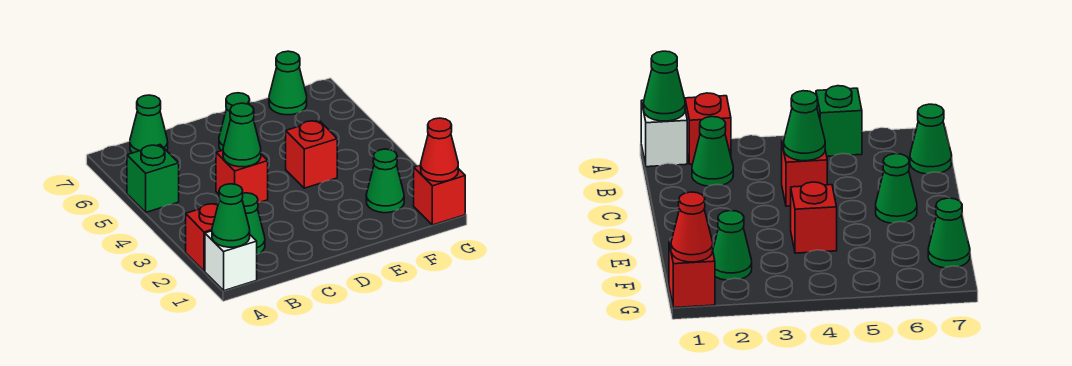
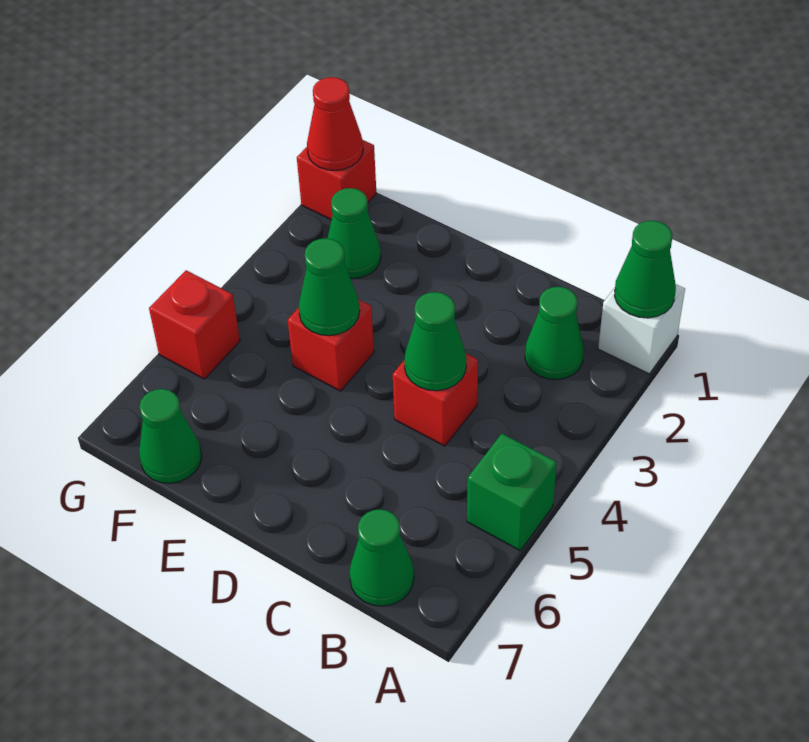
red brick A2 level 1 -> red brick G5 level 1
green cone D6 level 1 -> green cone E4 level 2

